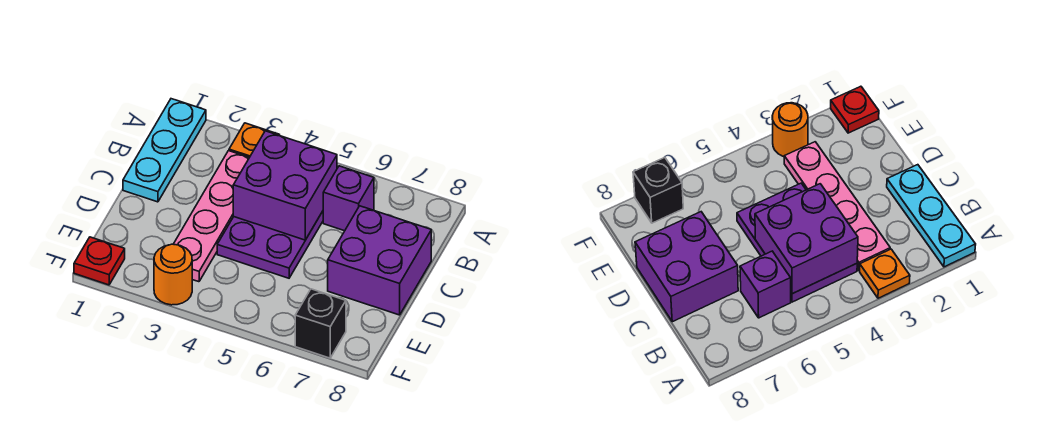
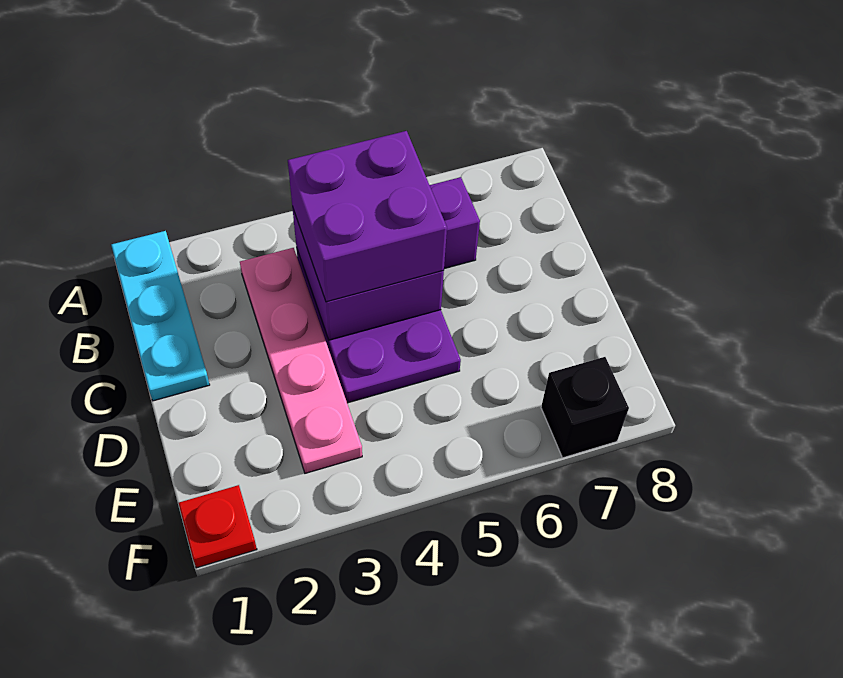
orange plate A3 level 1 -> none
purple brick C7:D8 level 1 -> purple brick B4:C5 level 3
orange round brick F3 level 1 -> none

